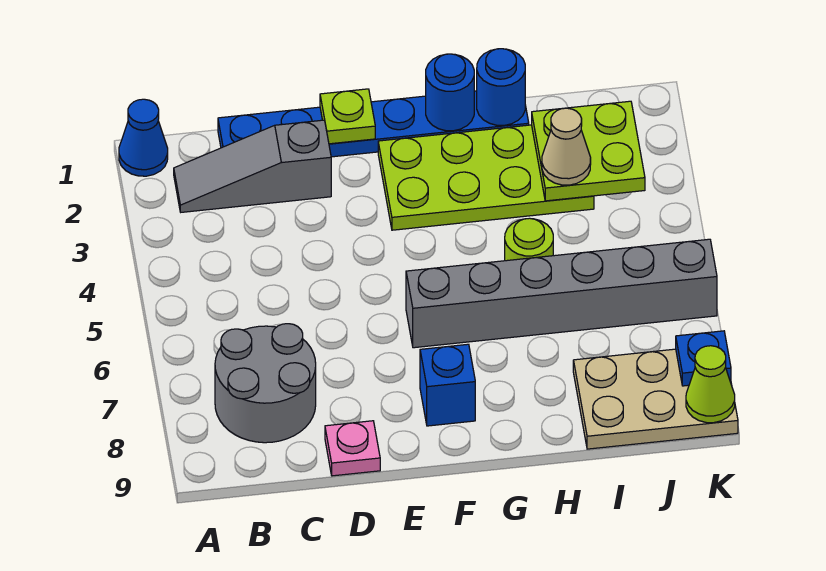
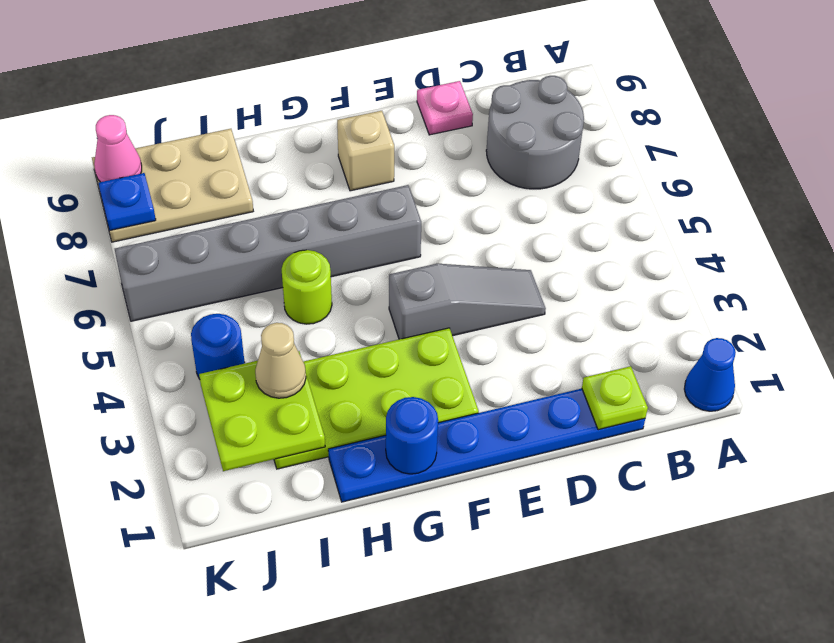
grey slope B2:D2 level 1 top D -> grey slope D4:F4 level 1 top F
lime plate E1 level 2 -> lime plate C1 level 2
blue brick F8 level 1 -> tan brick F8 level 1
blue round brick H1 level 2 -> blue round brick J4 level 1
lime cone K9 level 2 -> pink cone K9 level 2

